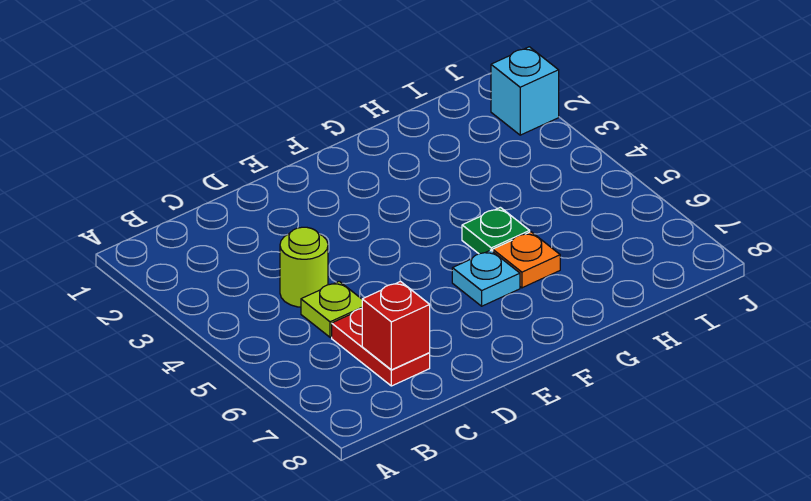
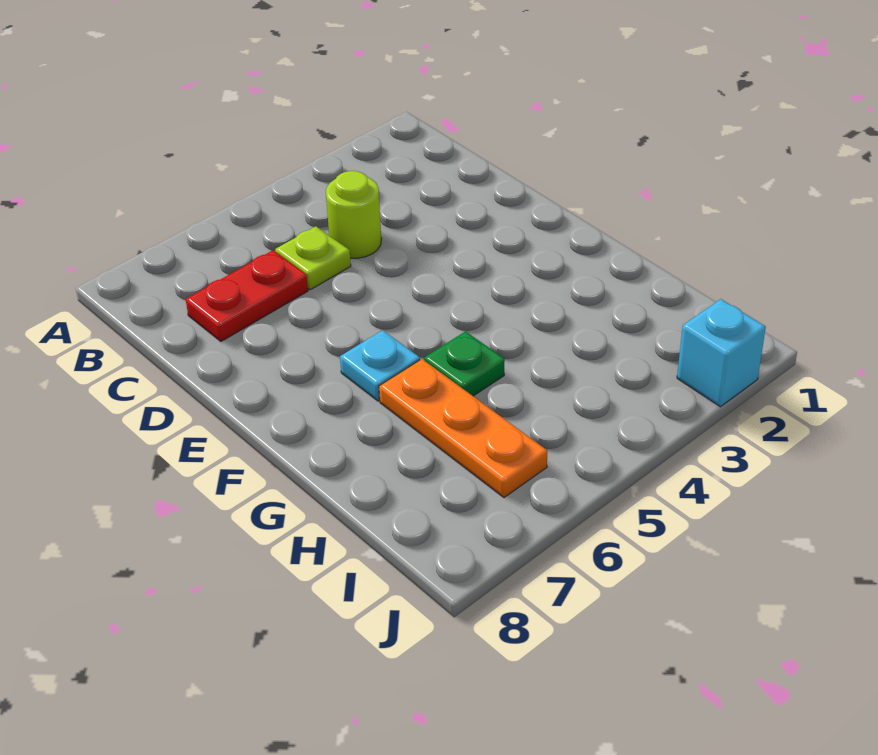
red brick C7 level 2 -> none
orange plate G6 level 1 -> orange plate G6:I6 level 1

